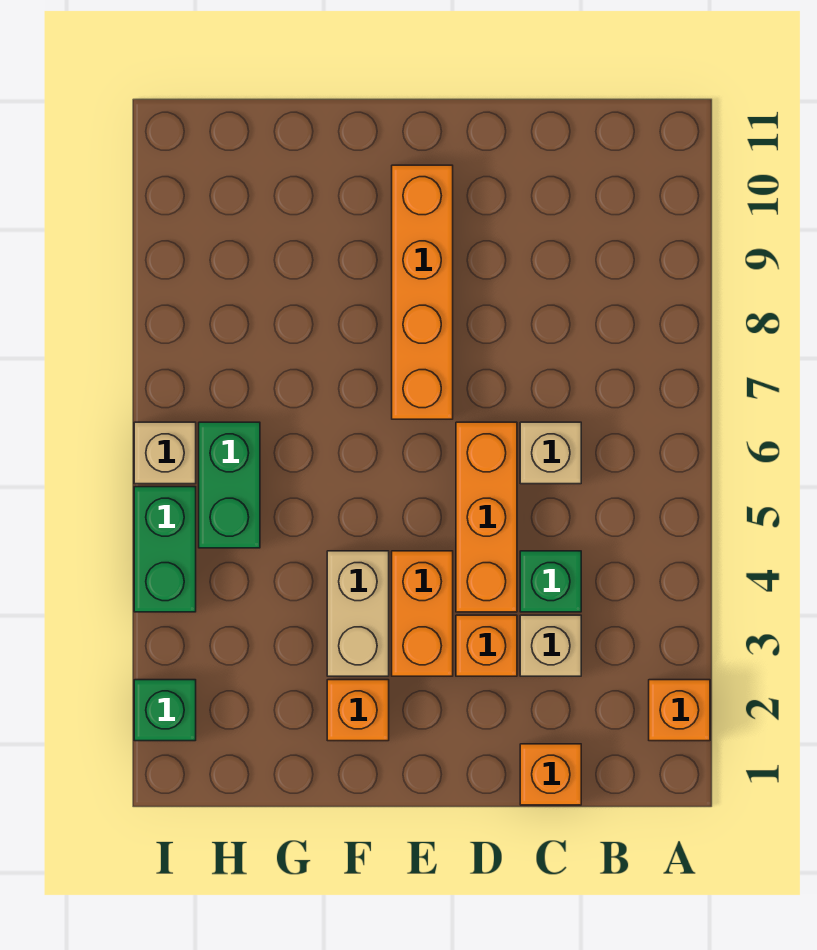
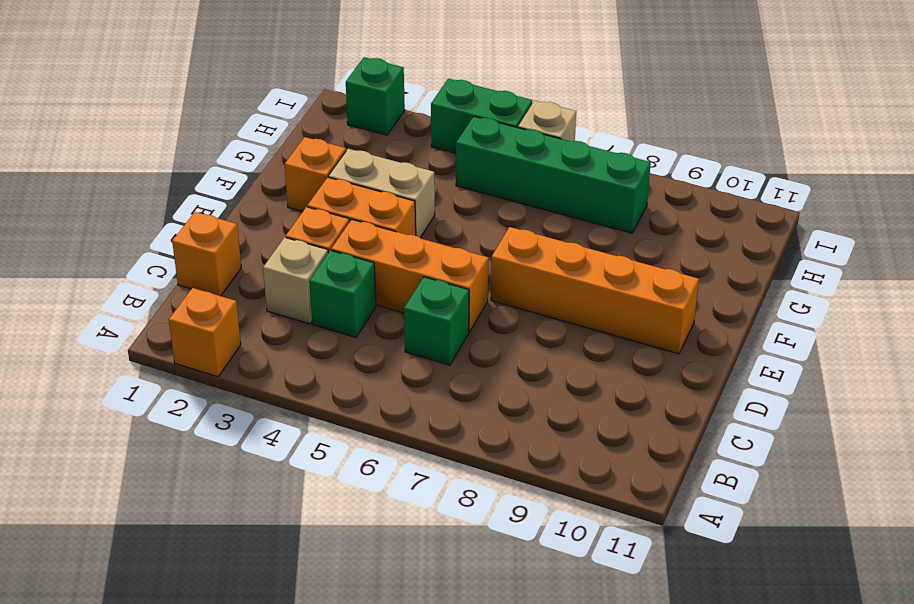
tan brick C6 level 1 -> green brick C6 level 1
green brick H5:H6 level 1 -> green brick H5:H8 level 1

